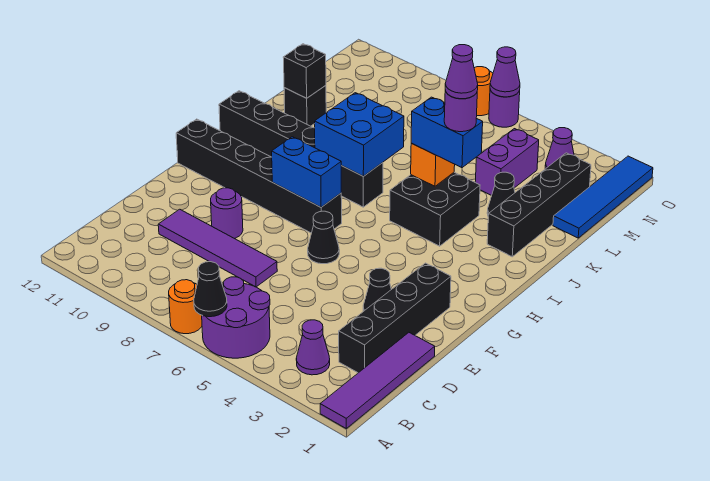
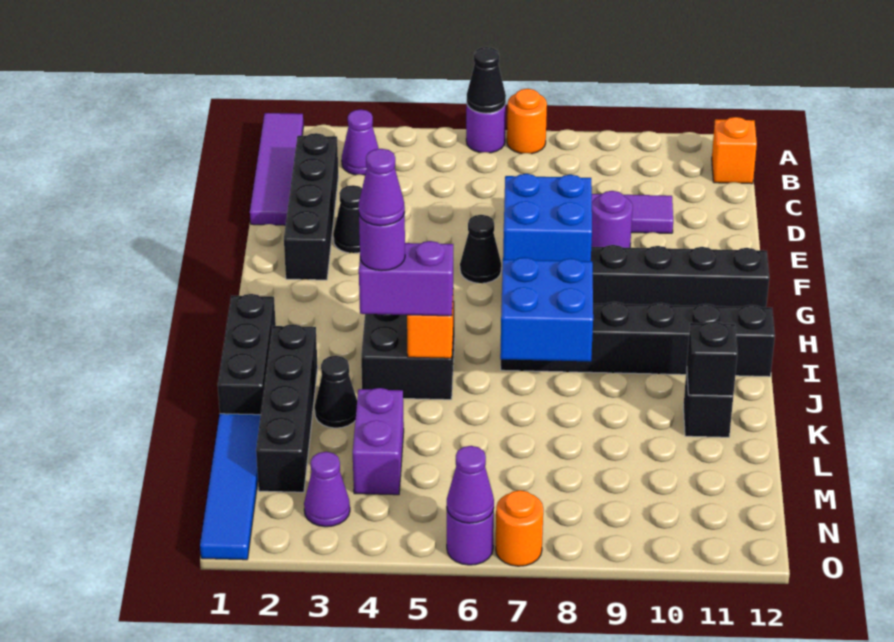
purple round brick A5:B6 level 1 -> purple round brick A6 level 1
none -> orange brick B12 level 1
blue brick G7:G8 level 2 -> blue brick F7:G8 level 2
none -> black brick I1:K1 level 1
blue brick J4:J5 level 3 -> purple brick J4:J5 level 3

